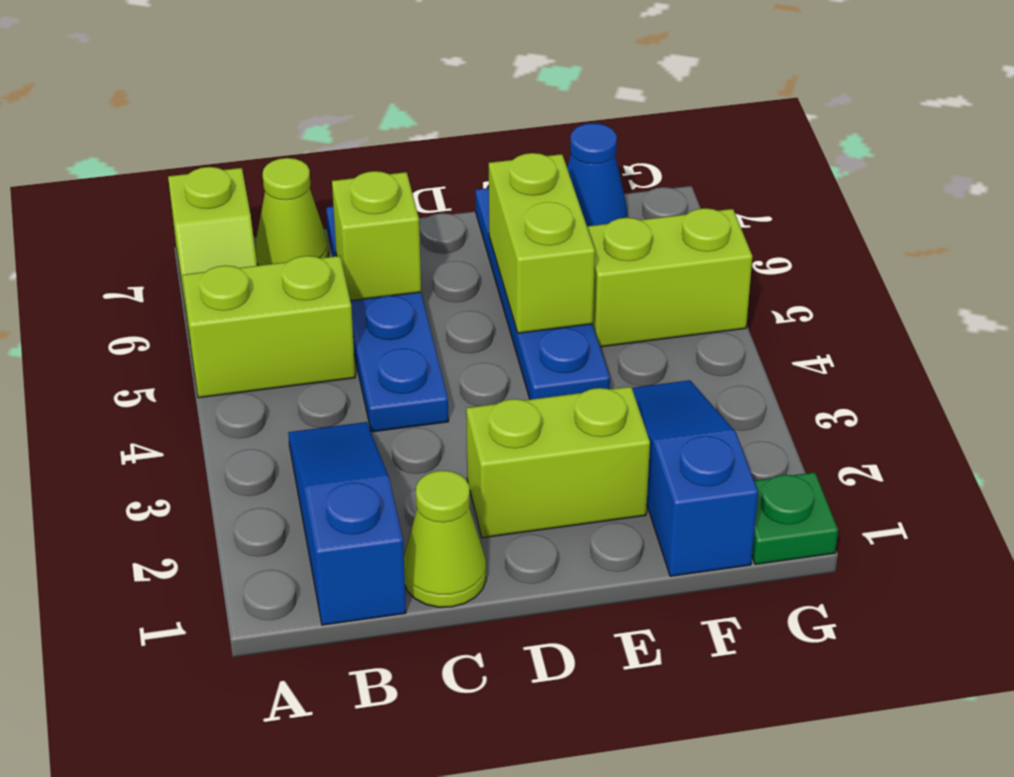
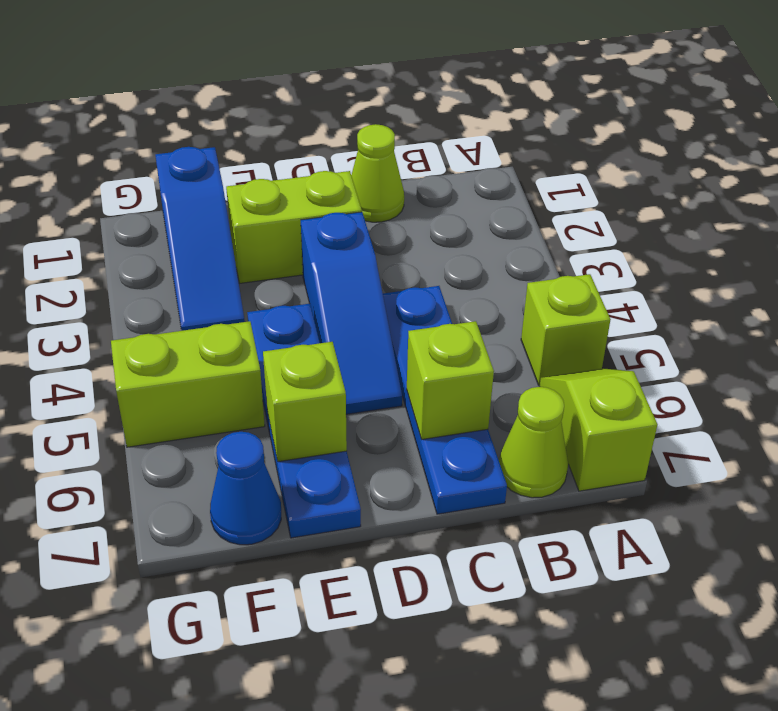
lime brick A5:B5 level 1 -> lime brick A5 level 1
blue slope B1:B3 level 1 top 1 -> blue slope D3:D5 level 1 top 3
lime brick E5:E6 level 2 -> lime brick E6 level 2
green plate G1 level 1 -> none

